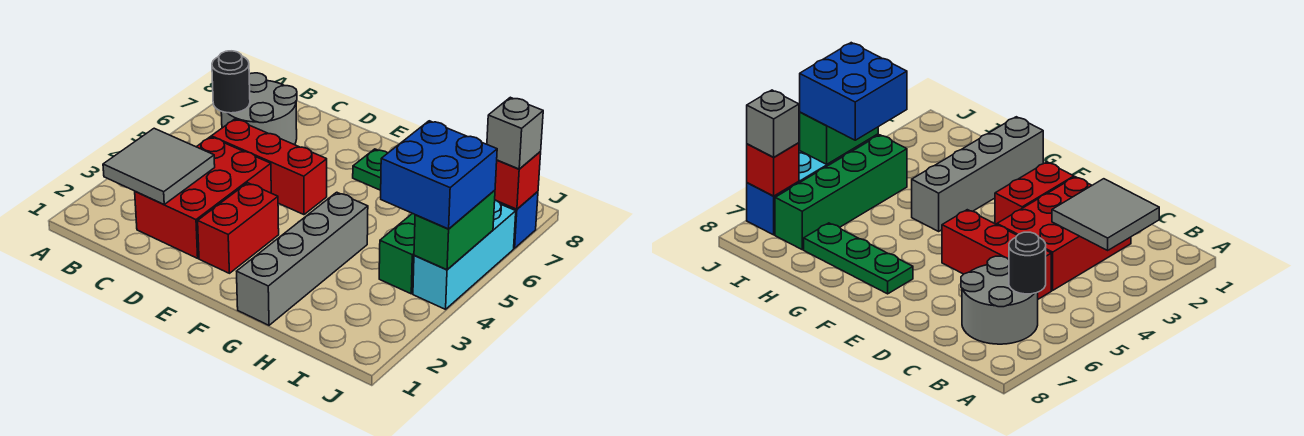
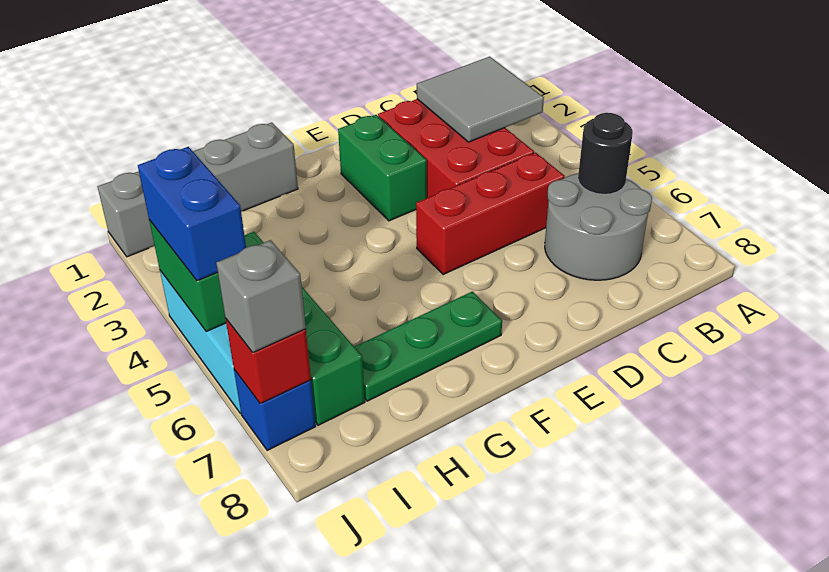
red brick E2:E3 level 1 -> green brick E2:E3 level 1
grey brick G1:G4 level 1 -> grey brick G1:J1 level 1
blue brick I4:J5 level 3 -> blue brick J4:J5 level 3

